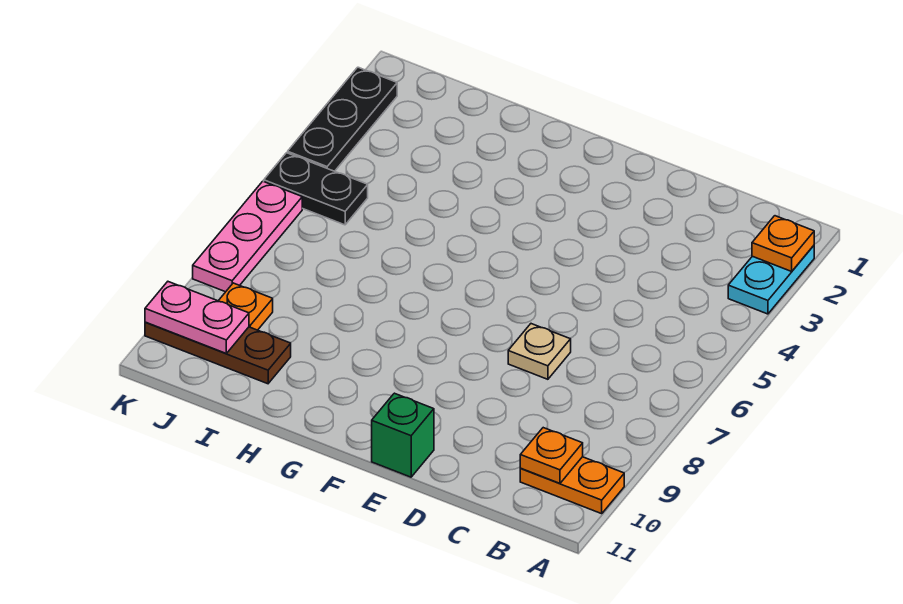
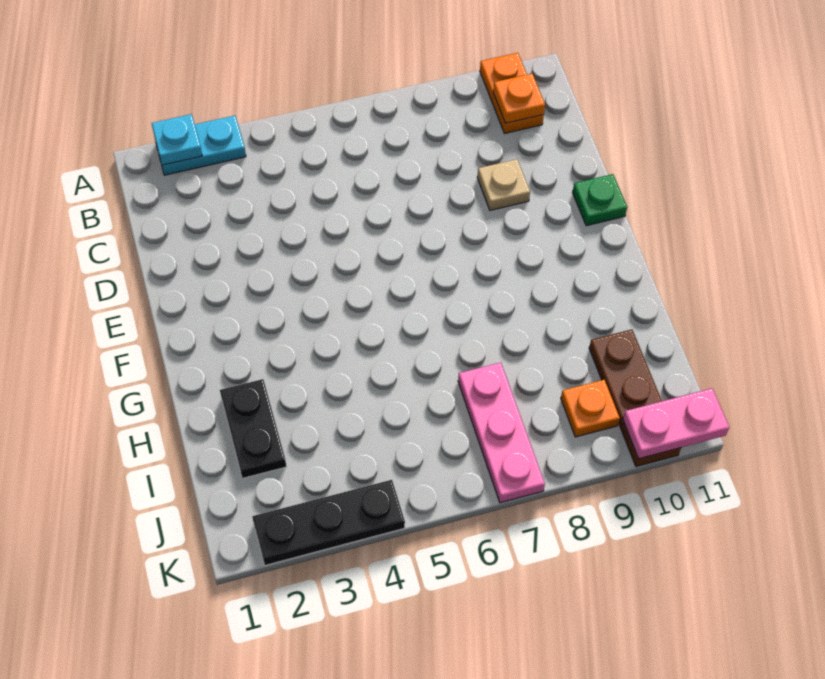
orange plate A2 level 2 -> cyan plate A2 level 2
tan plate D7 level 1 -> tan plate D9 level 1
green brick E11 level 1 -> green plate E11 level 1
black plate J5:K5 level 1 -> black plate H2:I2 level 1
pink plate J10:K10 level 2 -> pink plate K10:K11 level 2
pink plate K6:K8 level 1 -> pink plate I7:K7 level 1

